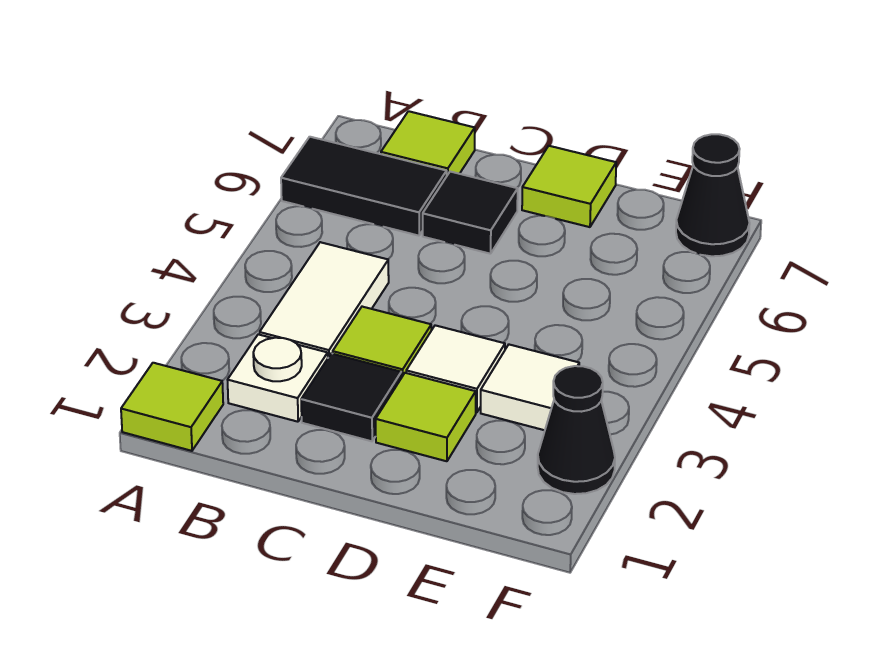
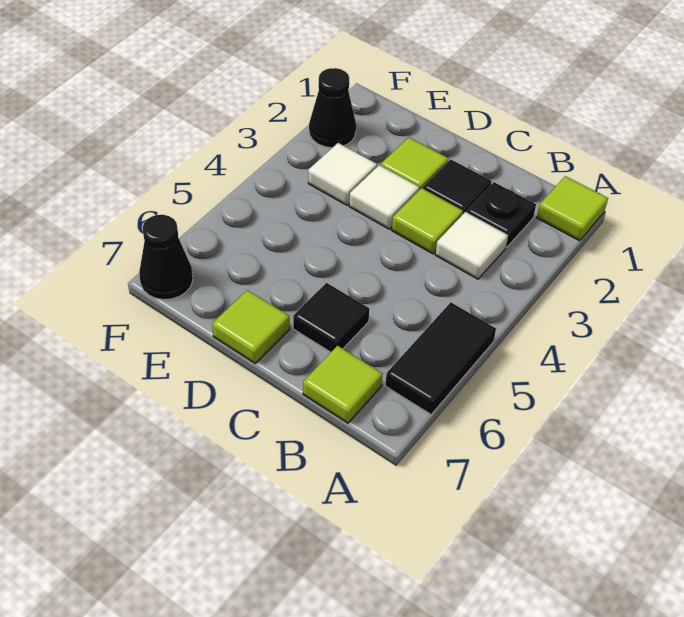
black tile A6:B6 level 1 -> black tile A5:A6 level 1
white plate B2 level 1 -> black plate B2 level 1
white tile B3:B4 level 1 -> white tile B3 level 1

